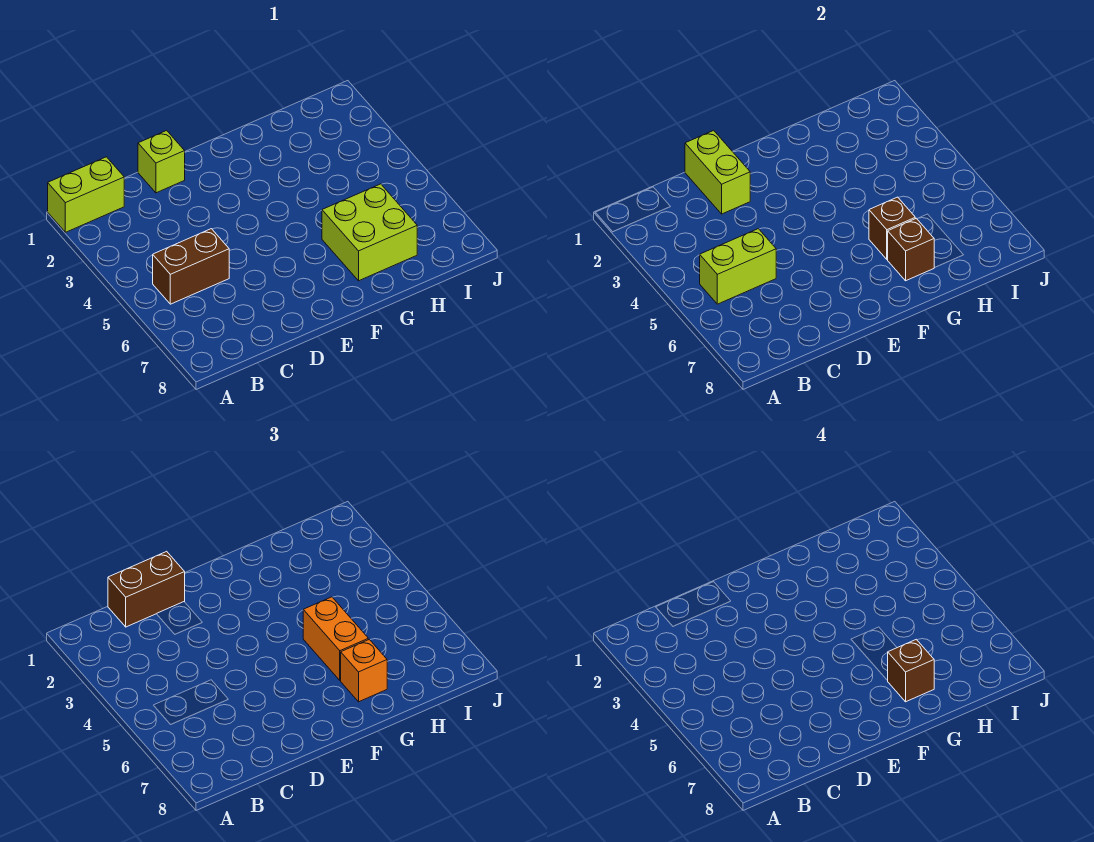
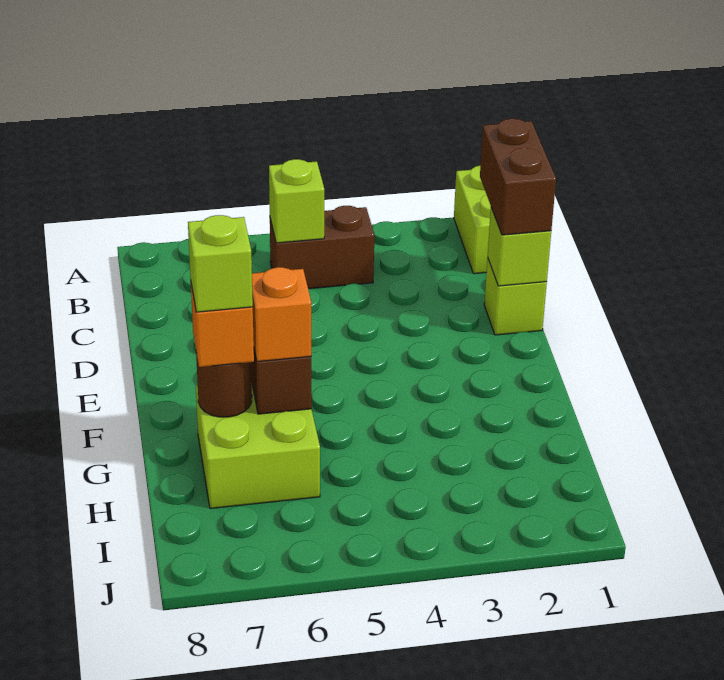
brown brick B5:C5 level 1 -> brown brick B4:B5 level 1
lime brick B5:C5 level 2 -> lime brick B5 level 2
lime brick D1:D2 level 2 -> lime brick D1 level 2
orange brick G5:G6 level 3 -> orange brick G6 level 3
brown brick G7 level 2 -> brown round brick G7 level 2
brown brick G7 level 4 -> lime brick G7 level 4

